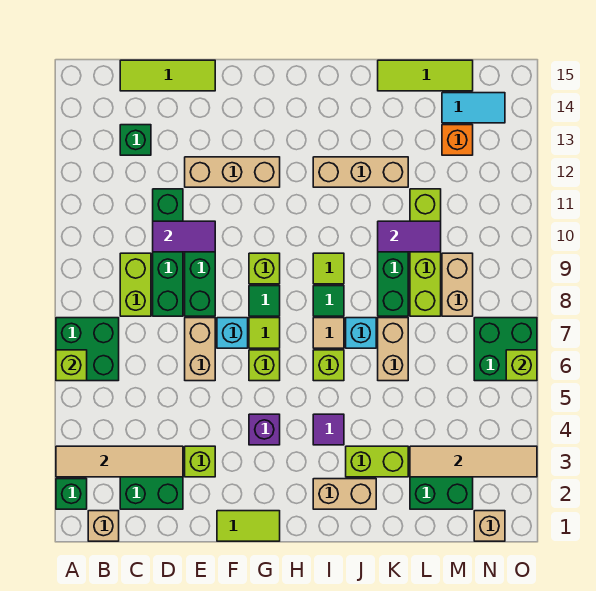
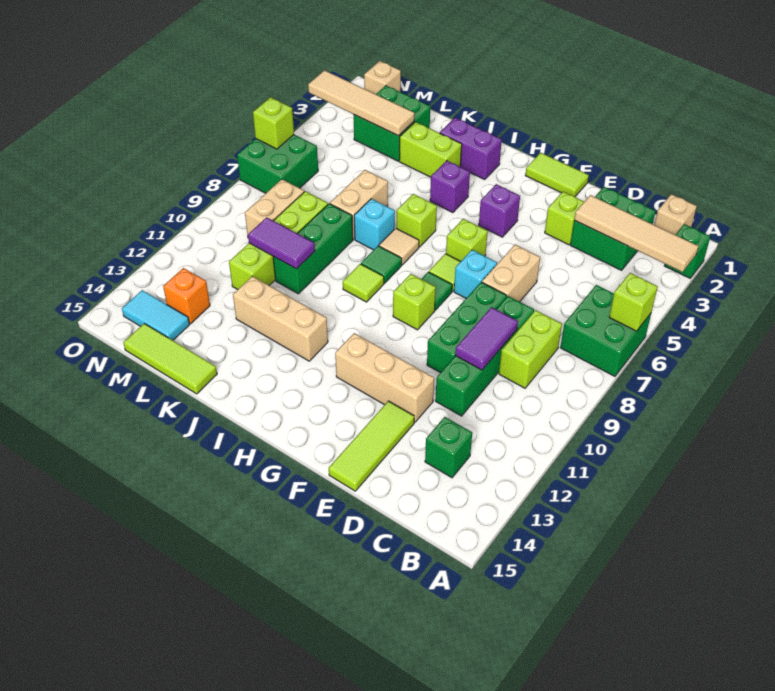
lime tile C15:E15 level 1 -> lime tile E13:E15 level 1
purple tile D10:E10 level 2 -> purple tile D9:D10 level 2
tan brick I2:J2 level 1 -> purple brick I2:J2 level 1
purple tile I4 level 1 -> purple brick I4 level 1

